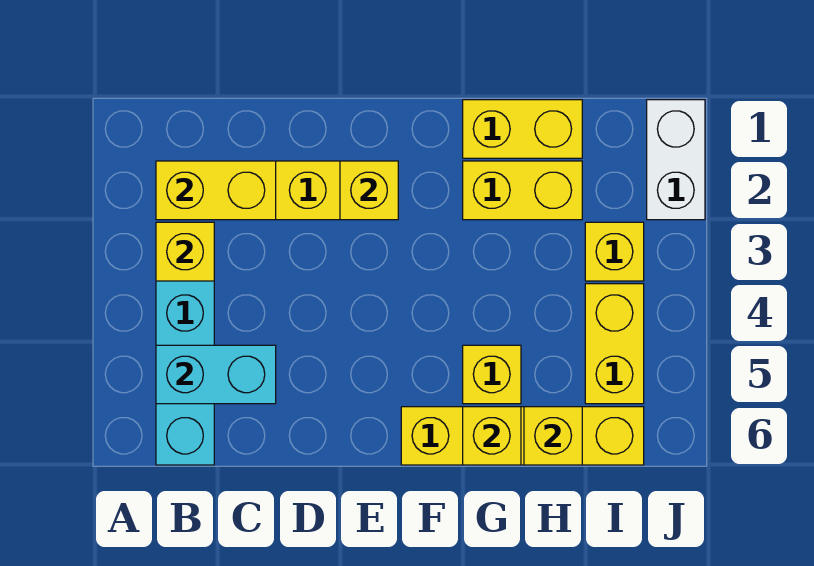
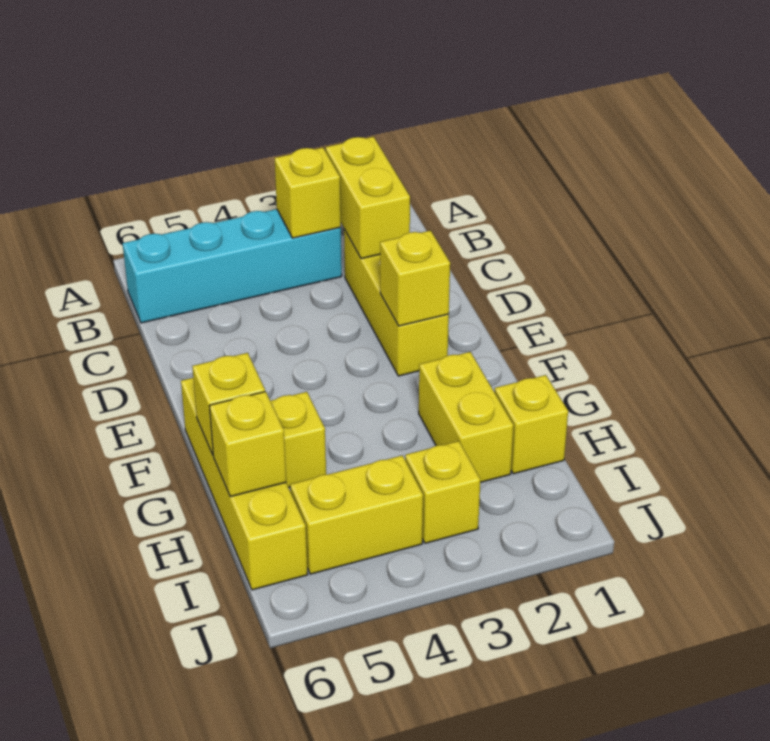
cyan brick B5:C5 level 2 -> none
yellow brick G1:H1 level 1 -> yellow brick H1 level 1
white brick J1:J2 level 1 -> none

